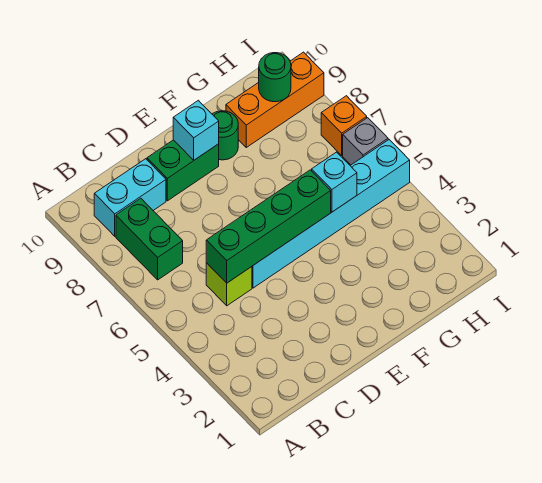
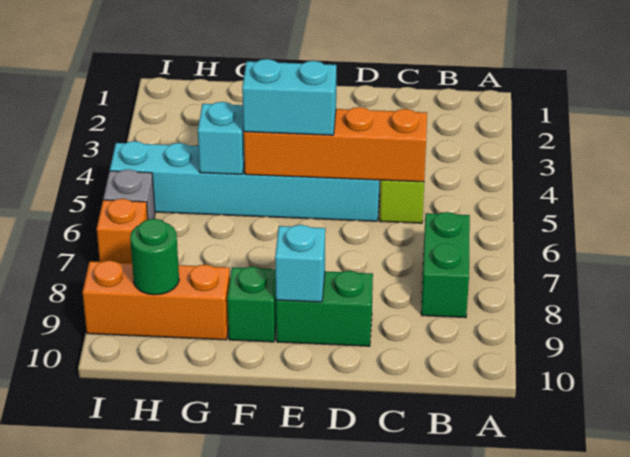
cyan brick B9:C9 level 1 -> cyan brick E5:F5 level 3
green brick C5:F5 level 2 -> orange brick C5:F5 level 2
green round brick F9 level 1 -> green brick F9 level 1

